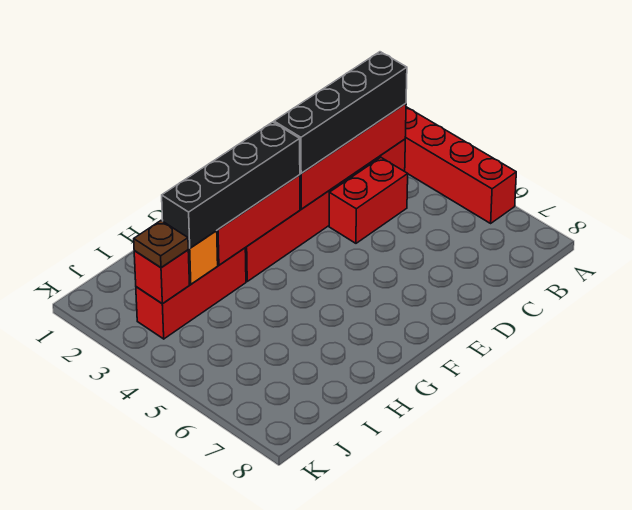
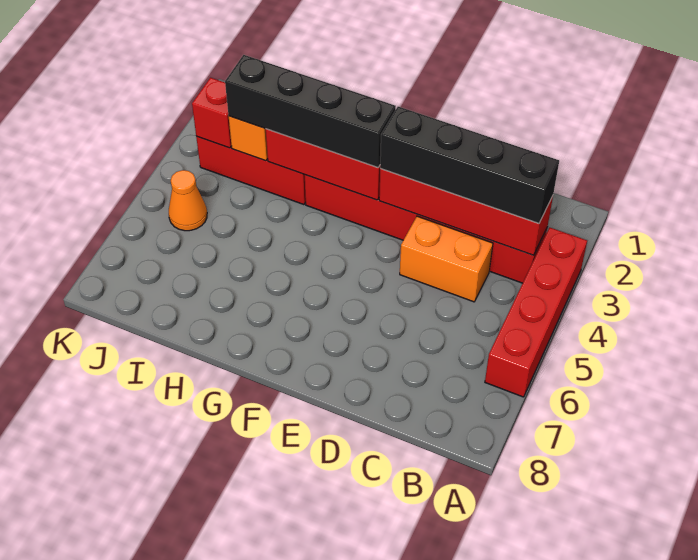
red brick C4:D4 level 1 -> orange brick C4:D4 level 1
brown plate J3 level 3 -> none
none -> orange cone J5 level 1

